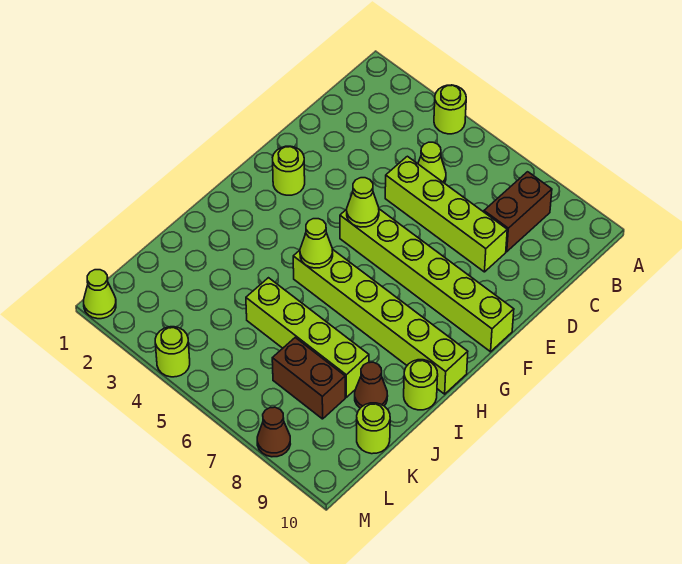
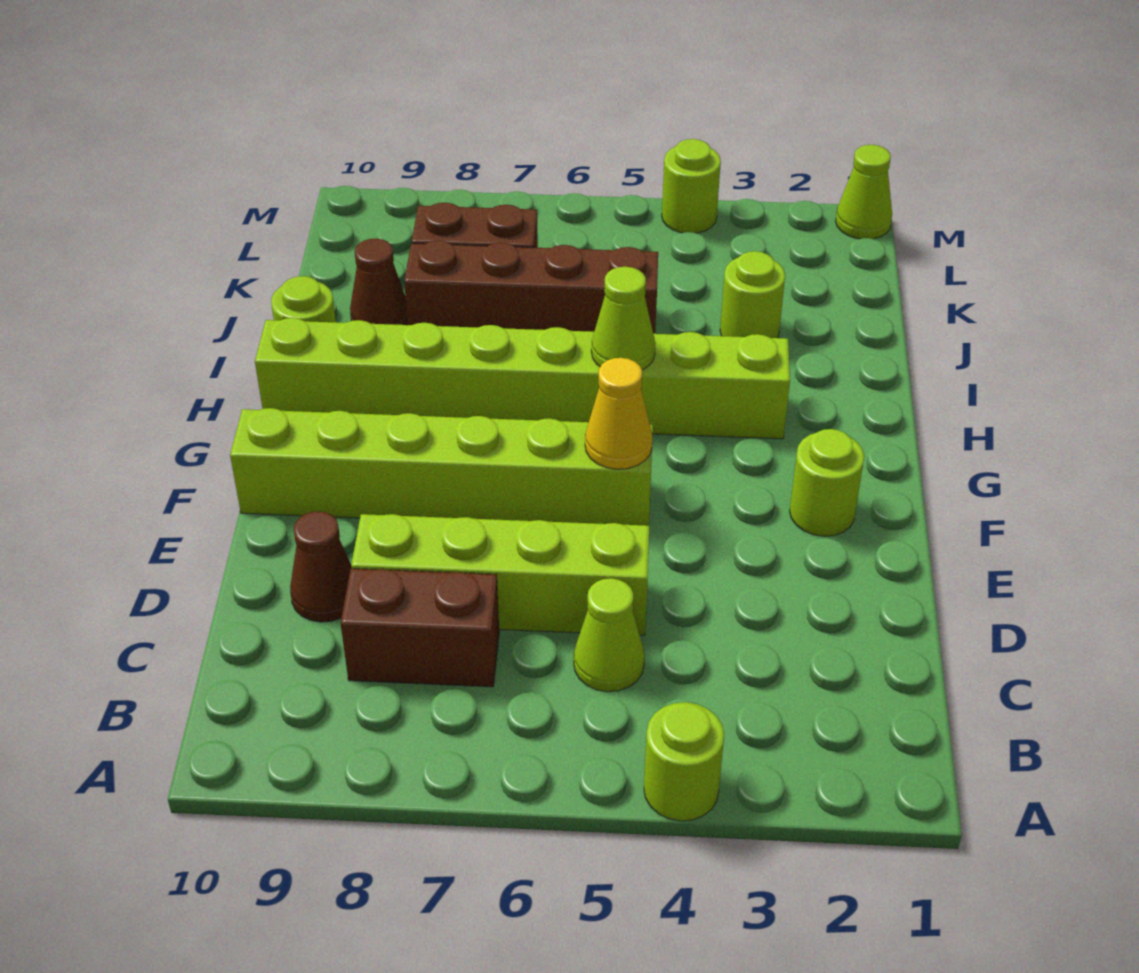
brown brick B8:C8 level 1 -> brown brick C7:C8 level 1
lime cone F5 level 2 -> yellow cone F5 level 2
lime brick H5:H10 level 1 -> lime brick H3:H10 level 1
lime brick J5:J8 level 1 -> brown brick J5:J8 level 1
lime round brick K10 level 1 -> lime round brick J3 level 1
brown cone M8 level 1 -> brown cone D9 level 1

